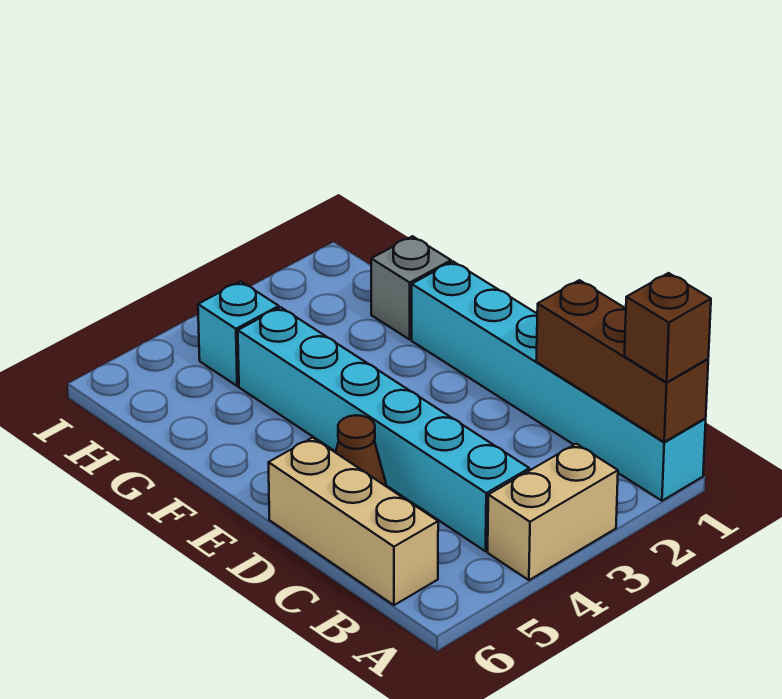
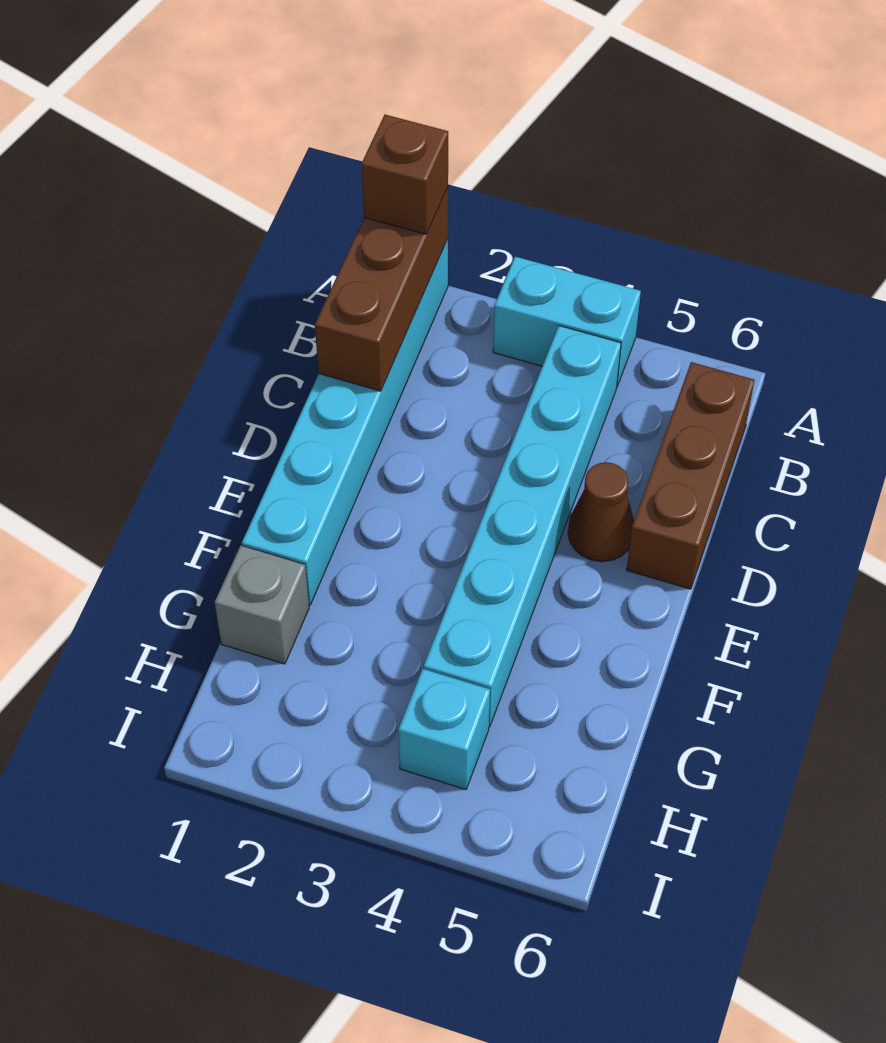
tan brick A3:A4 level 1 -> cyan brick A3:A4 level 1
tan brick B6:D6 level 1 -> brown brick B6:D6 level 1

